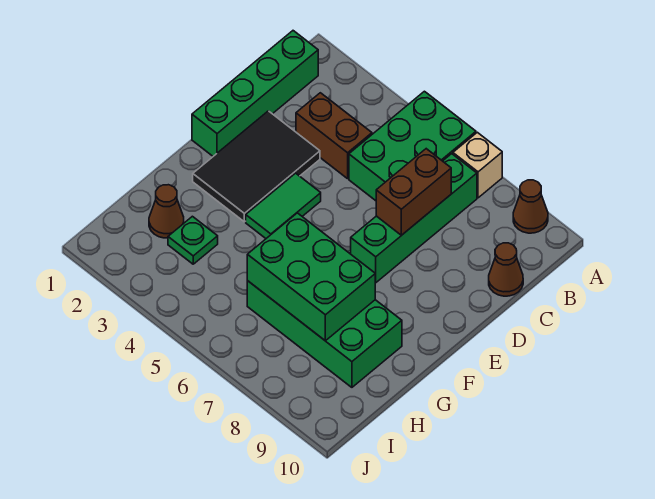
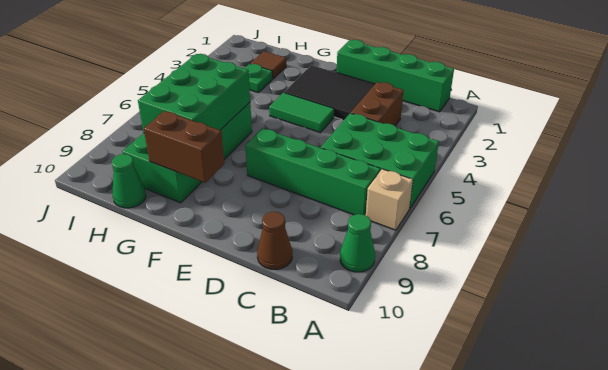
brown cone A9 level 1 -> green cone A9 level 1
brown brick C7:D7 level 2 -> brown brick F9:G9 level 2
brown cone H2 level 1 -> brown tile H2 level 1
none -> green cone H10 level 1

